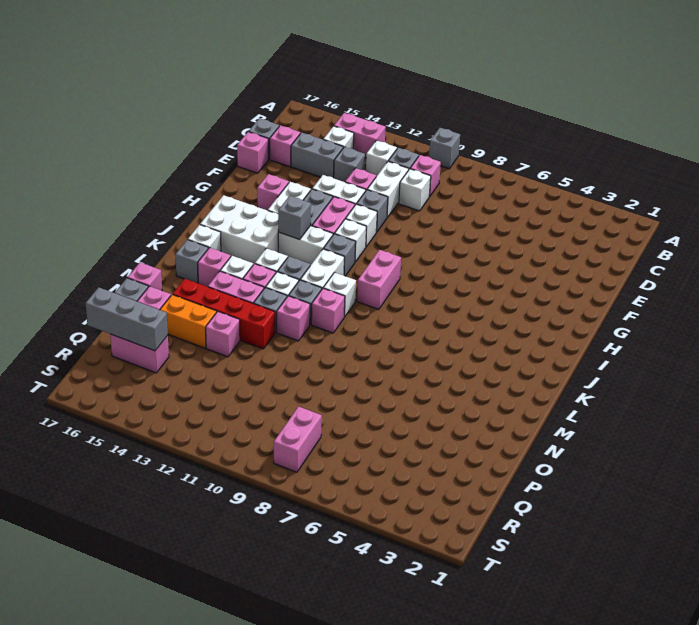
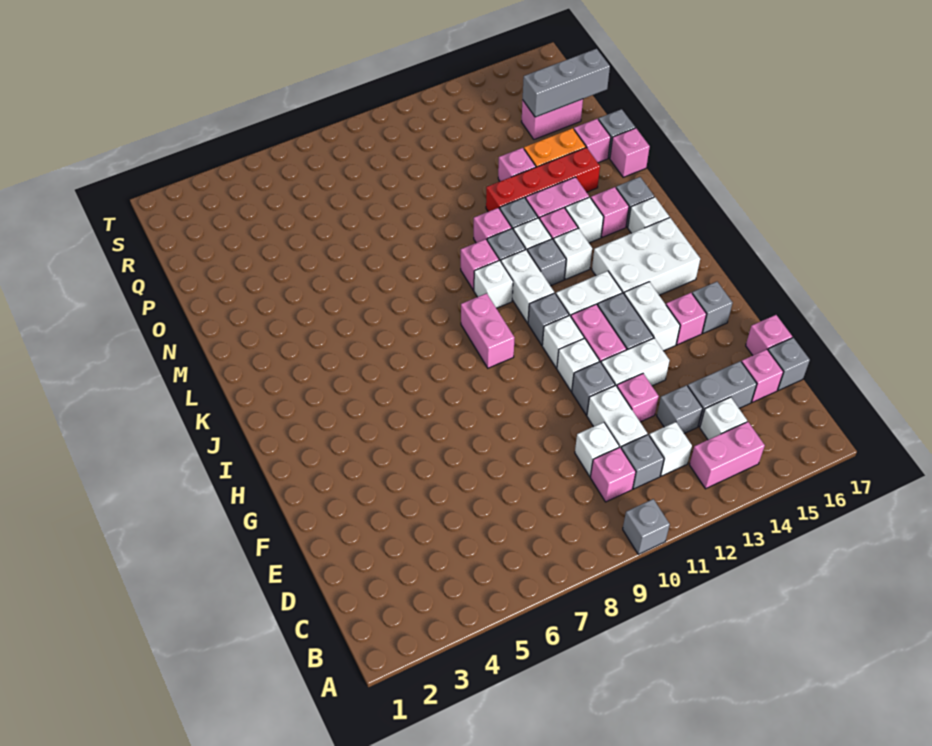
grey brick I13 level 2 -> grey brick G16 level 1
pink brick R8:S8 level 1 -> none

